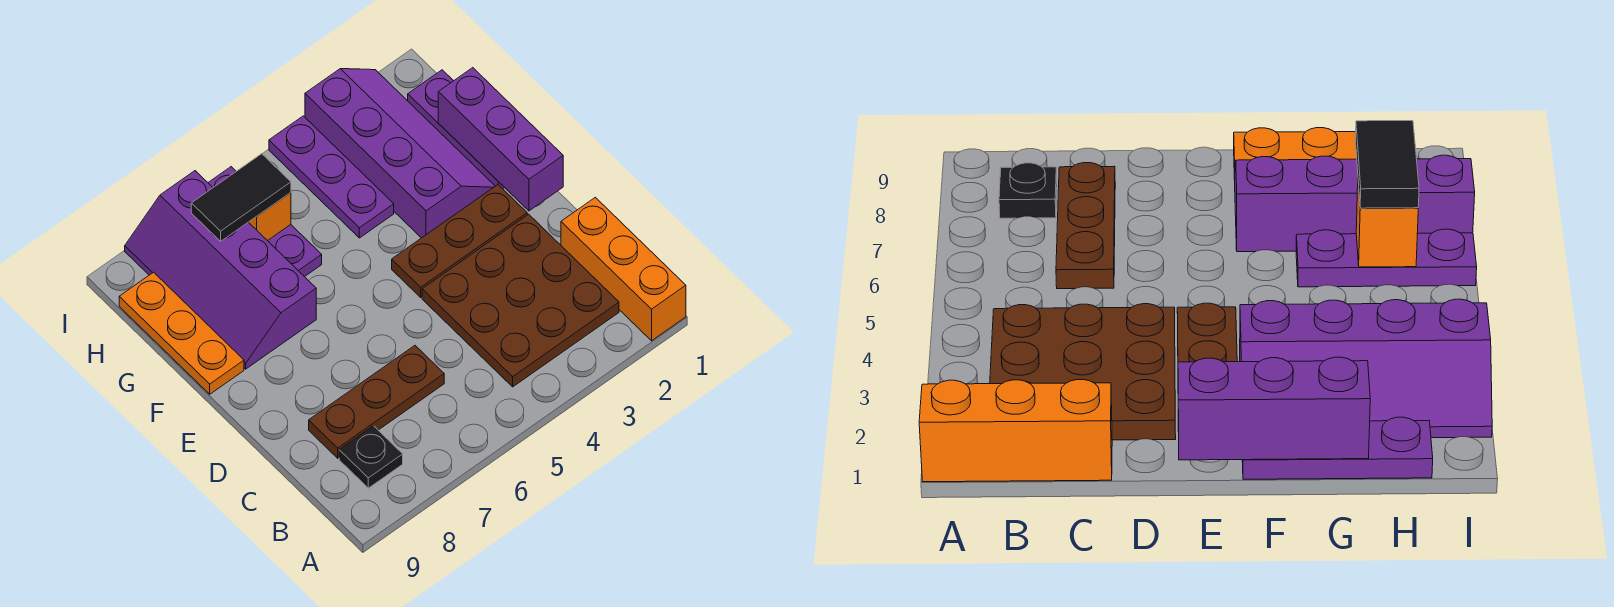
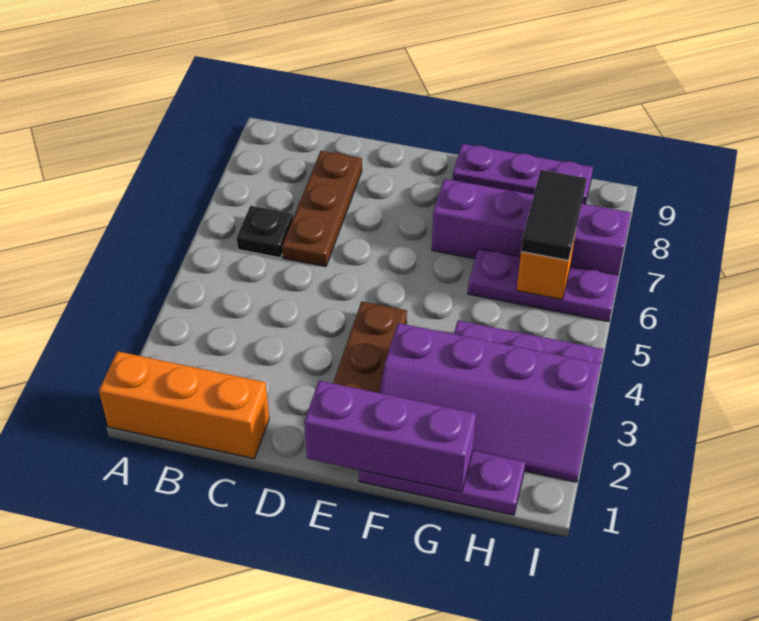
brown plate B2:D4 level 1 -> none
black plate B8 level 1 -> black plate B6 level 1
orange plate F9:H9 level 1 -> purple plate F9:H9 level 1

